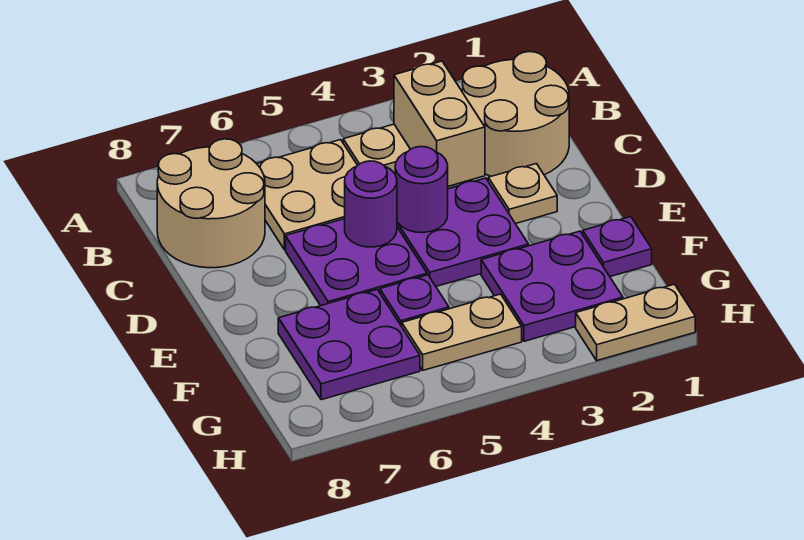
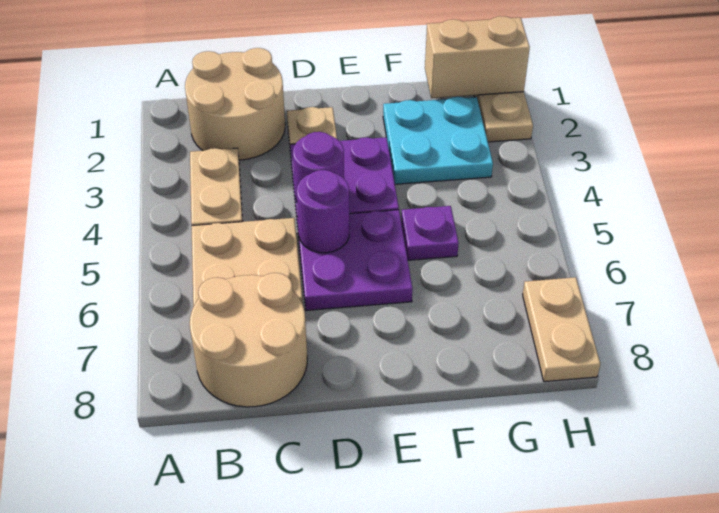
tan brick B3:C3 level 2 -> tan brick G1:H1 level 2
purple plate F1 level 1 -> none
purple plate F2:G3 level 1 -> cyan plate F2:G3 level 1
purple plate F6:G7 level 1 -> none
tan plate G4:G5 level 1 -> tan plate H7:H8 level 1

